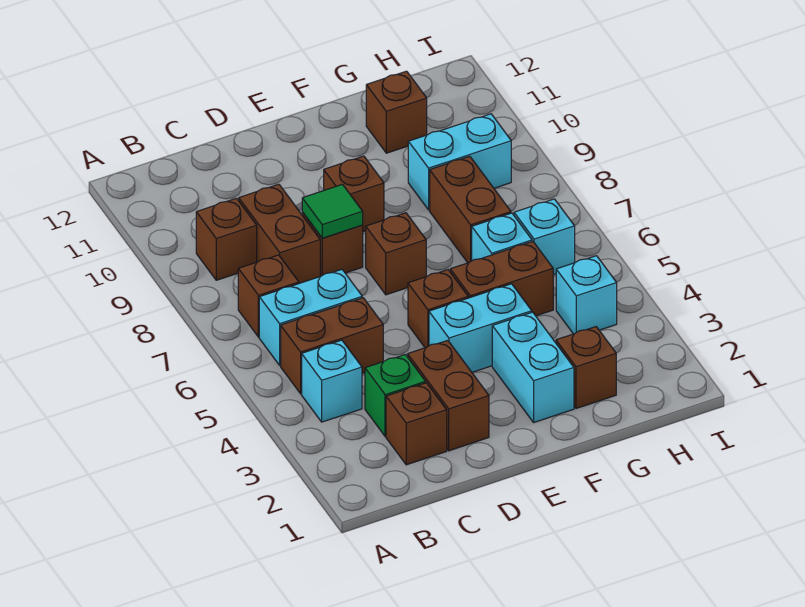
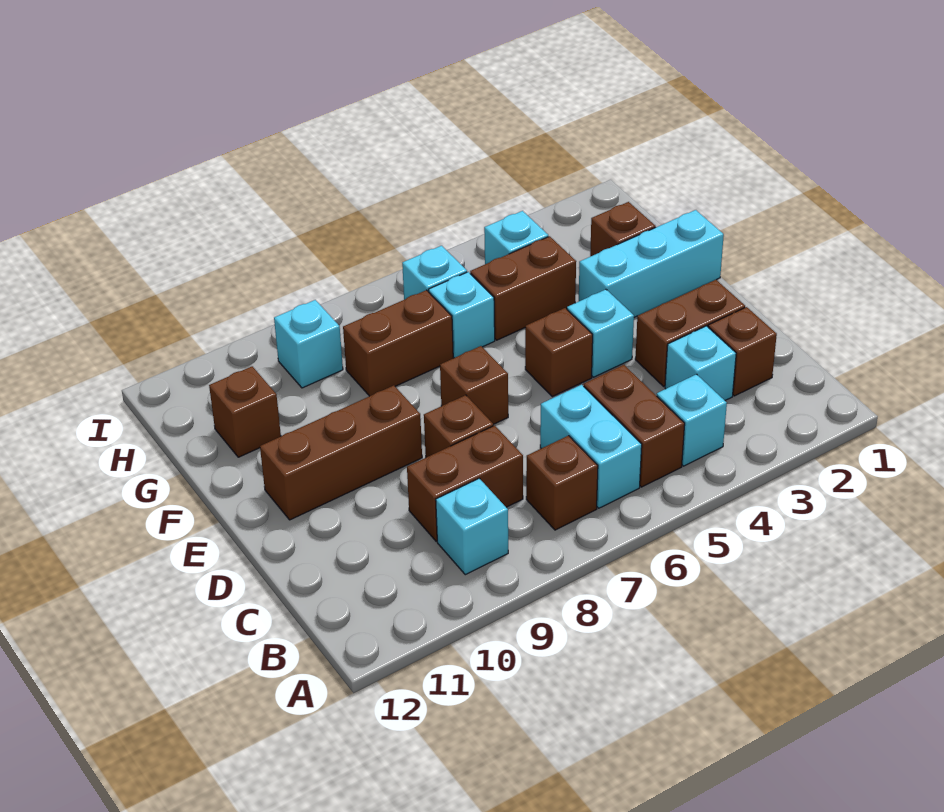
brown brick B9 level 1 -> cyan brick B9 level 1
green brick C3 level 1 -> cyan brick C3 level 1
green tile D8 level 2 -> none
cyan brick E4:F4 level 1 -> cyan brick E4 level 1
brown brick E9 level 1 -> brown brick E9:E11 level 1
cyan brick F2:F3 level 1 -> cyan brick F1:F3 level 1
brown brick F5:G5 level 1 -> brown brick G4:G5 level 1
cyan brick G9:H9 level 1 -> cyan brick H9 level 1

